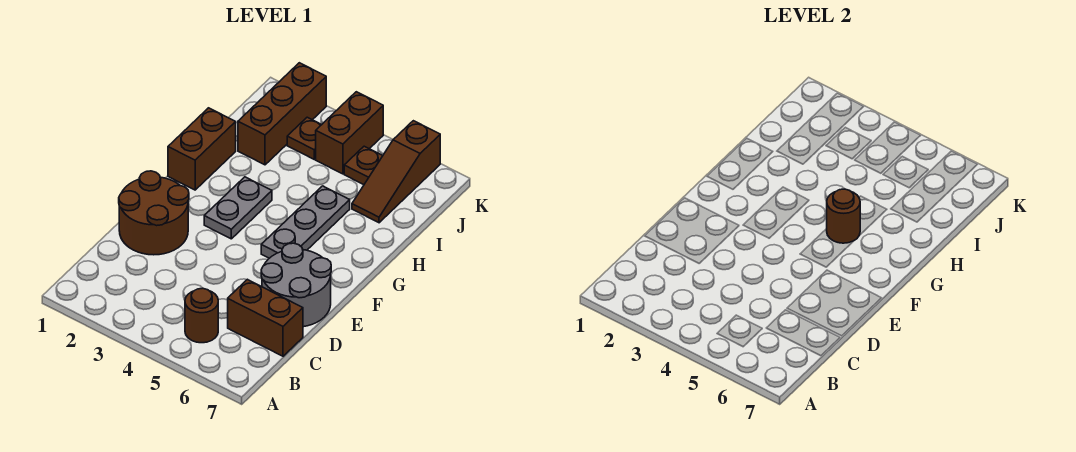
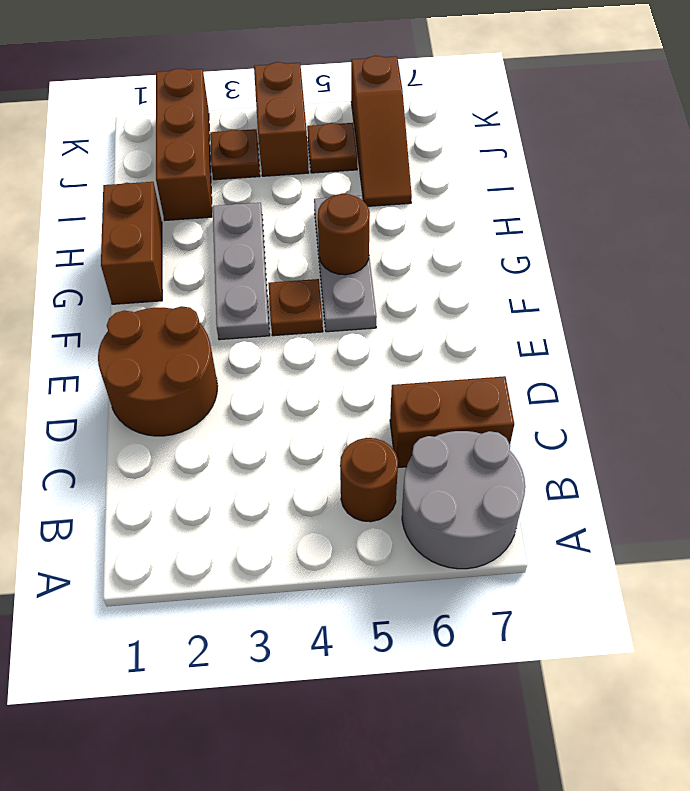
grey round brick D6:E7 level 1 -> grey round brick A6:B7 level 1
grey plate F3:G3 level 1 -> grey plate F3:H3 level 1
none -> brown plate F4 level 1

